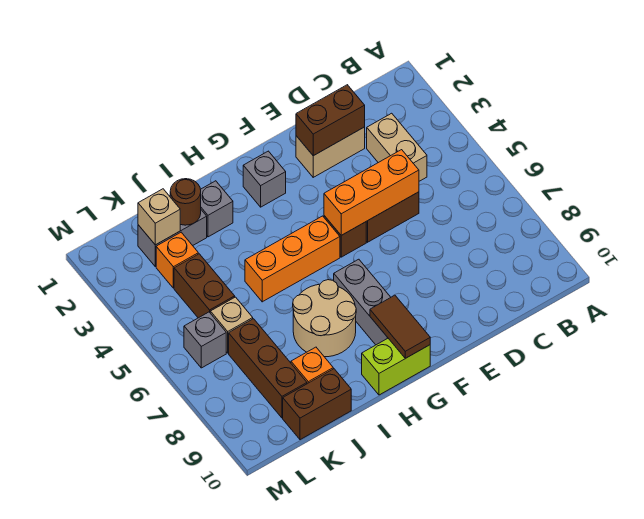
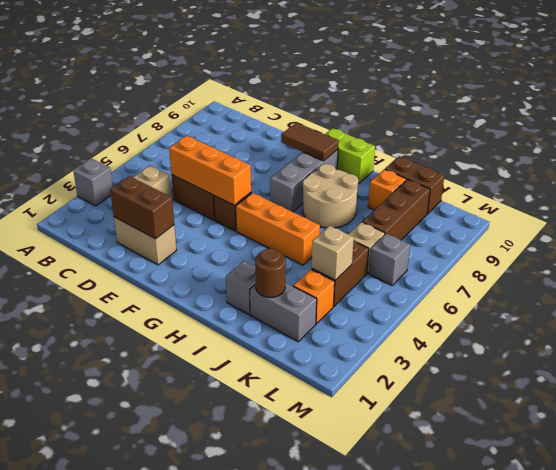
grey brick G2 level 1 -> grey brick A3 level 1
brown tile G9:G10 level 2 -> brown tile F9:G9 level 2
tan brick K2 level 2 -> tan brick K4 level 2

